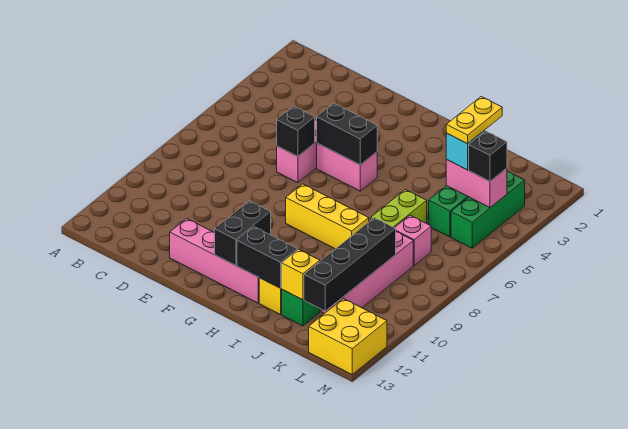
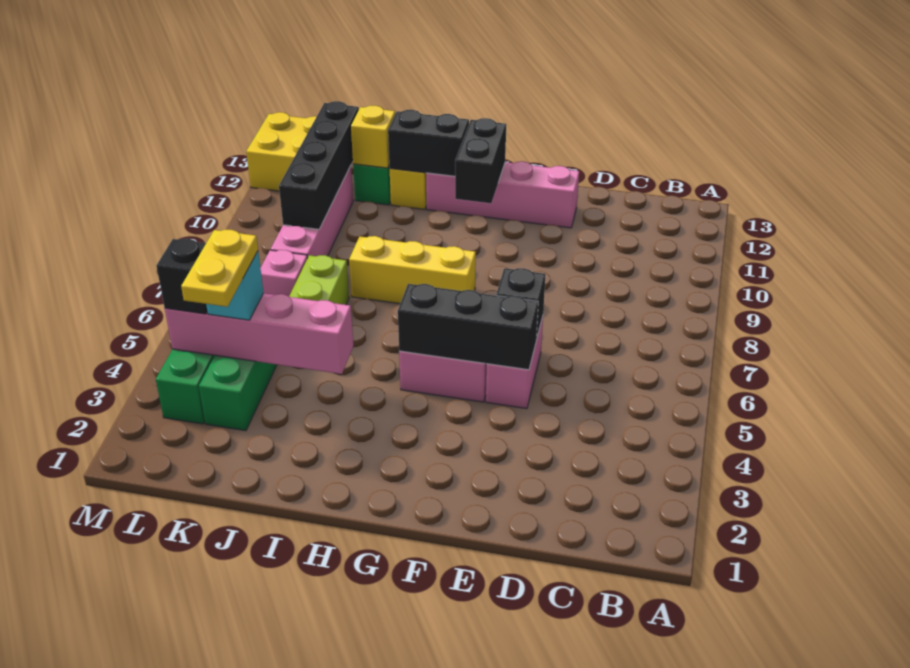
black brick F5:G5 level 2 -> black brick E5:G5 level 2
pink brick K4:L4 level 2 -> pink brick I4:L4 level 2

